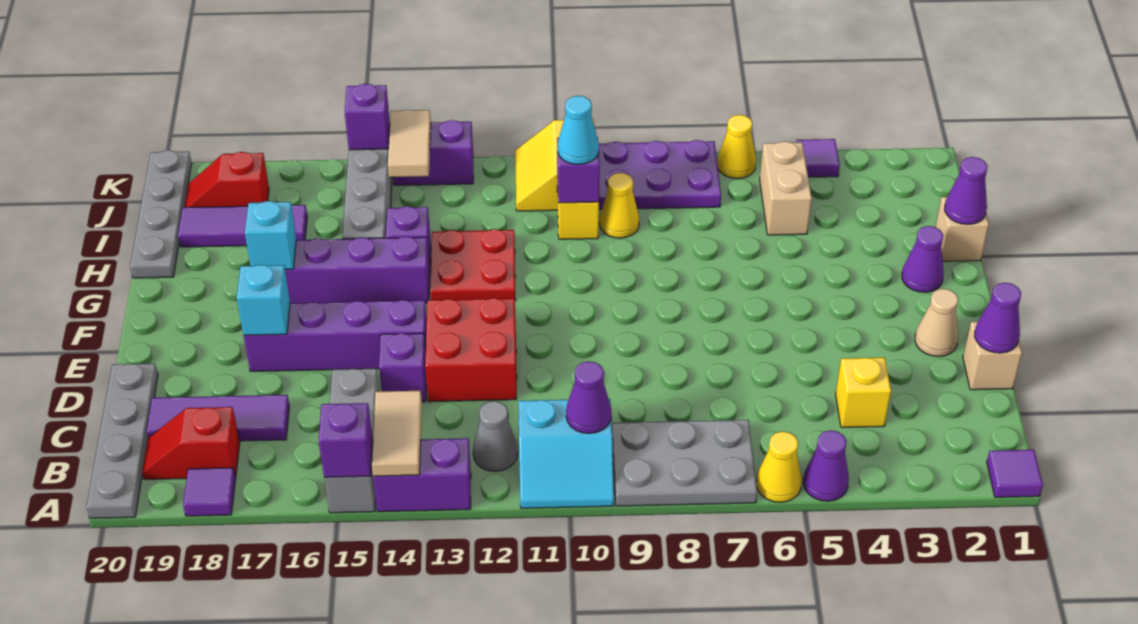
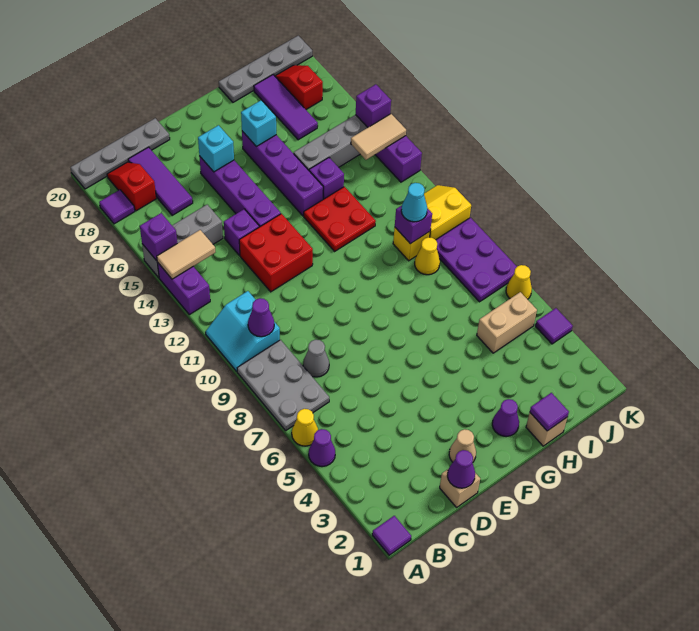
grey cone B12 level 1 -> grey cone C8 level 1
yellow brick C4 level 1 -> none
purple cone H1 level 2 -> purple tile H1 level 2

